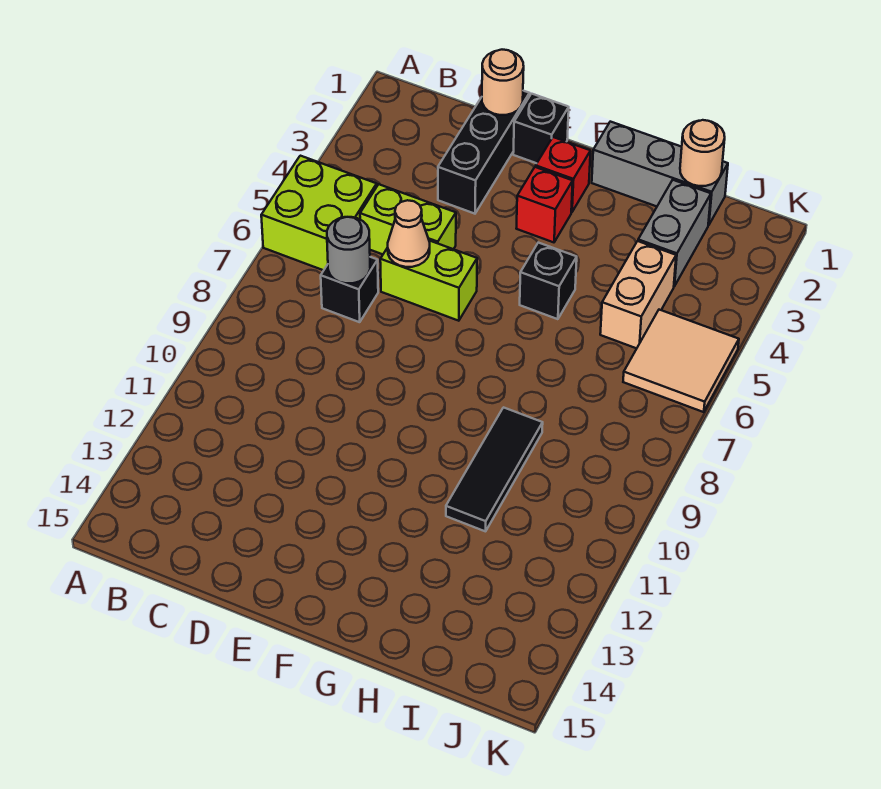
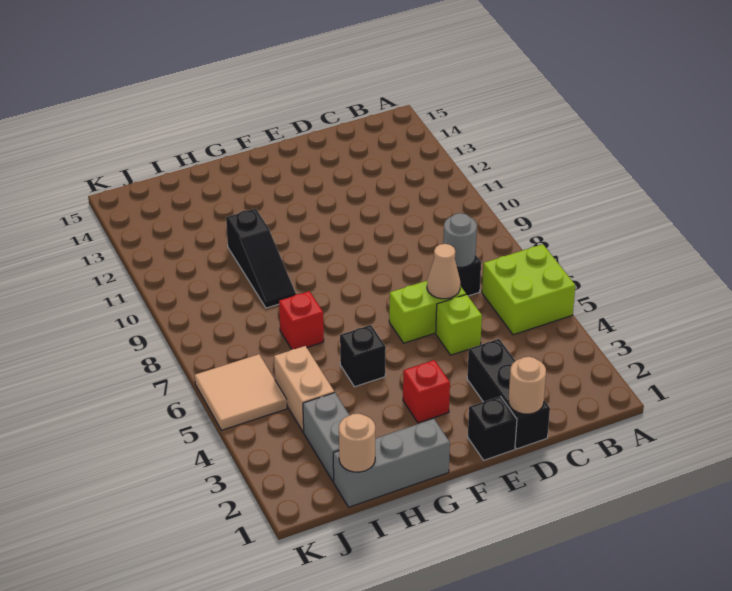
lime brick C5:D5 level 1 -> lime brick D5 level 1
red brick F2 level 1 -> red brick H7 level 1
black tile H9:H11 level 1 -> black slope H9:H11 level 1 top 11

